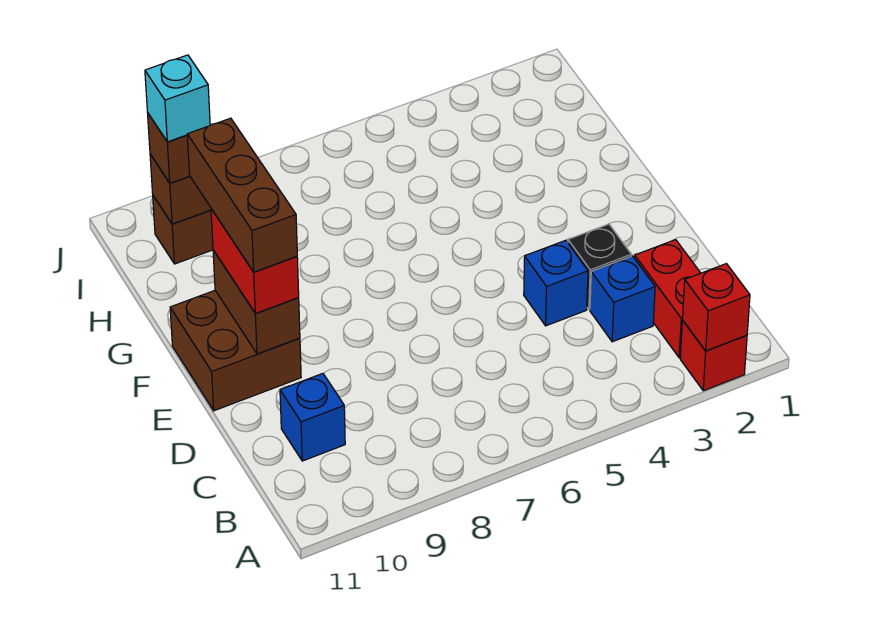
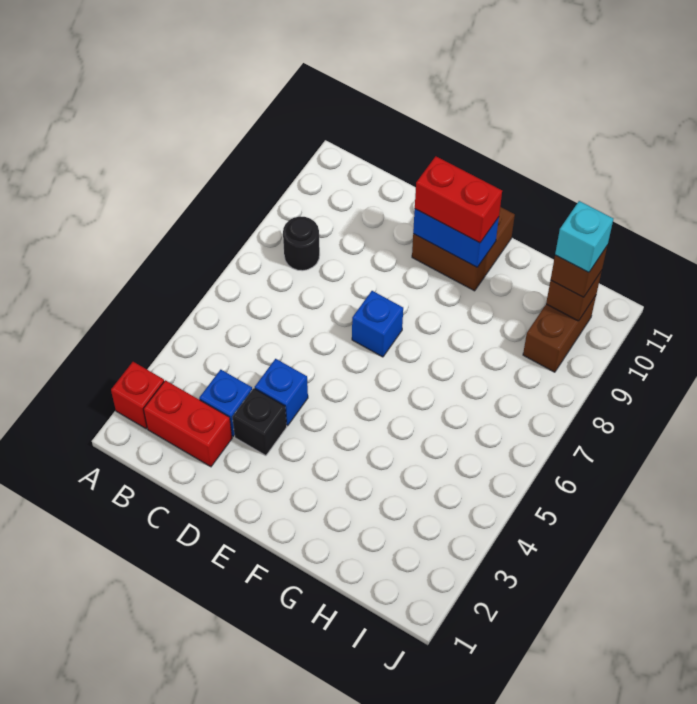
red brick A2 level 2 -> none
none -> black round brick B8 level 1
blue brick C10 level 1 -> blue brick E7 level 1
brown brick E10:F10 level 2 -> blue brick E10:F10 level 2
brown brick E10:G10 level 4 -> none

